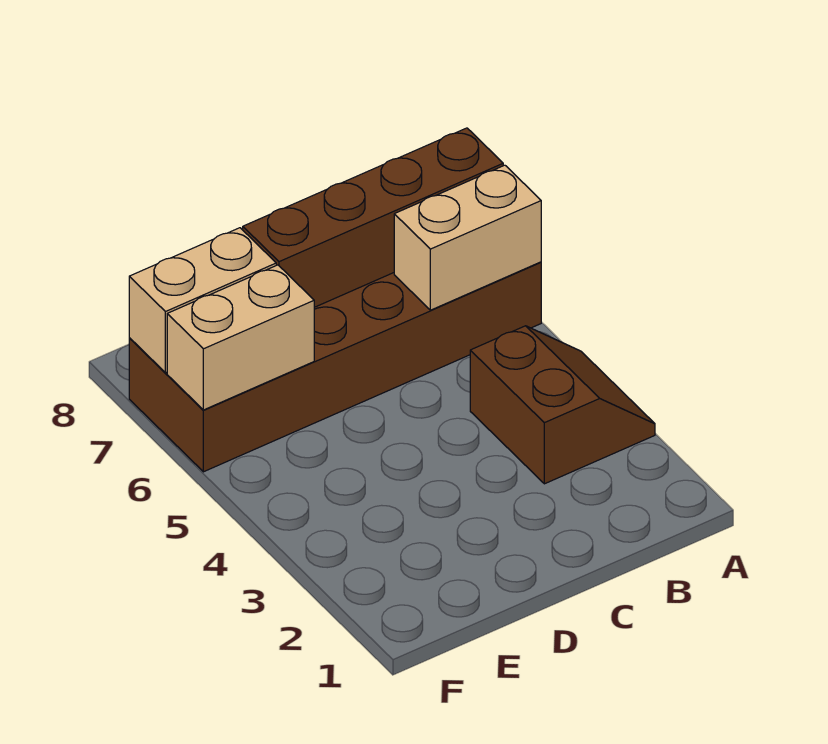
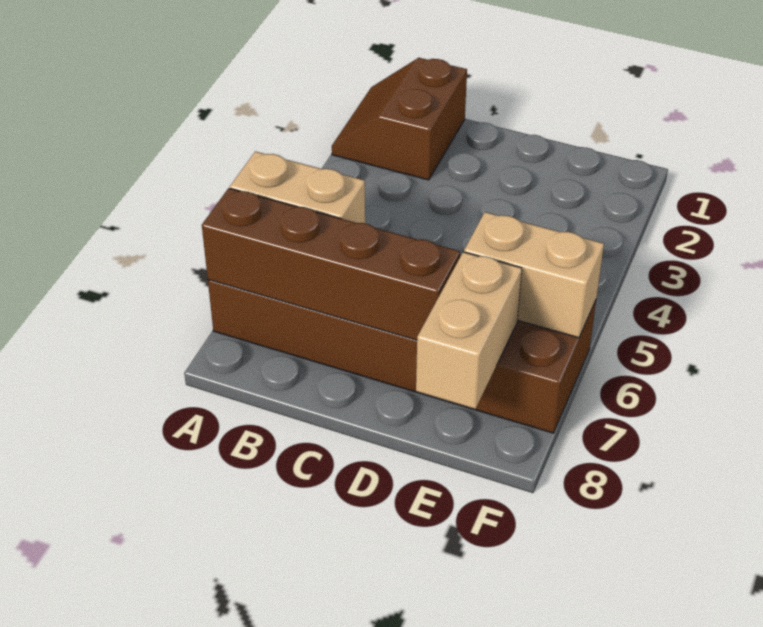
brown slope A3:B4 level 1 top B -> brown slope A1:B2 level 1 top B
tan brick E7:F7 level 2 -> tan brick E7:E8 level 2

